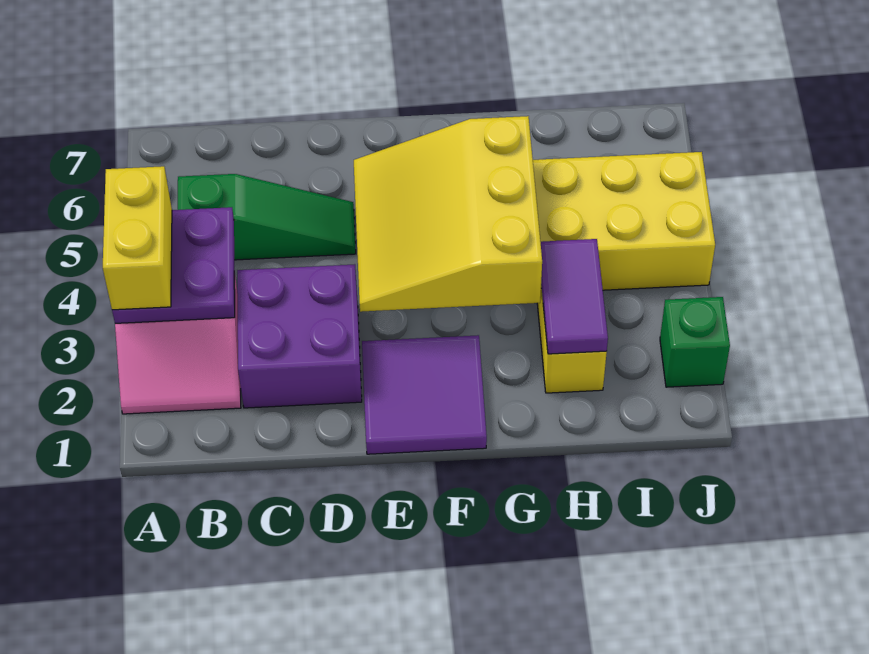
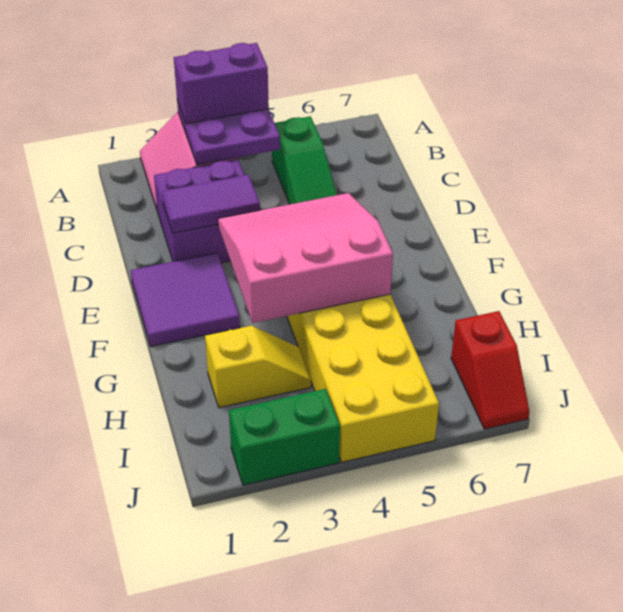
yellow brick A3:A4 level 3 -> purple brick A3:A4 level 3
yellow slope E3:G5 level 2 top G -> pink slope E3:G5 level 2 top G
purple tile H2:H3 level 2 -> purple tile D2:D3 level 2
none -> red slope I7:J7 level 1 top I
green brick J2 level 1 -> green brick J2:J3 level 1

